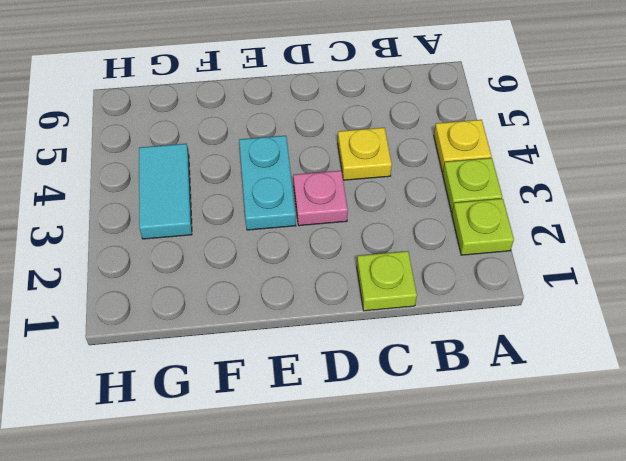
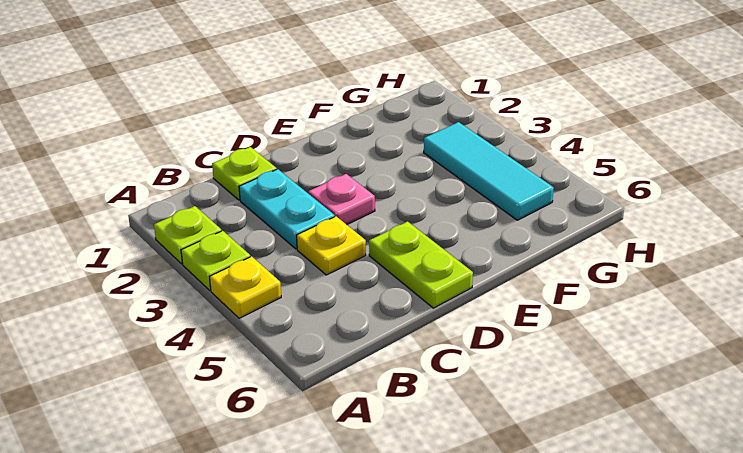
none -> lime plate D5:D6 level 1
cyan plate E3:E4 level 1 -> cyan plate C2:C3 level 1
cyan tile G3:G4 level 1 -> cyan tile G3:G5 level 1

